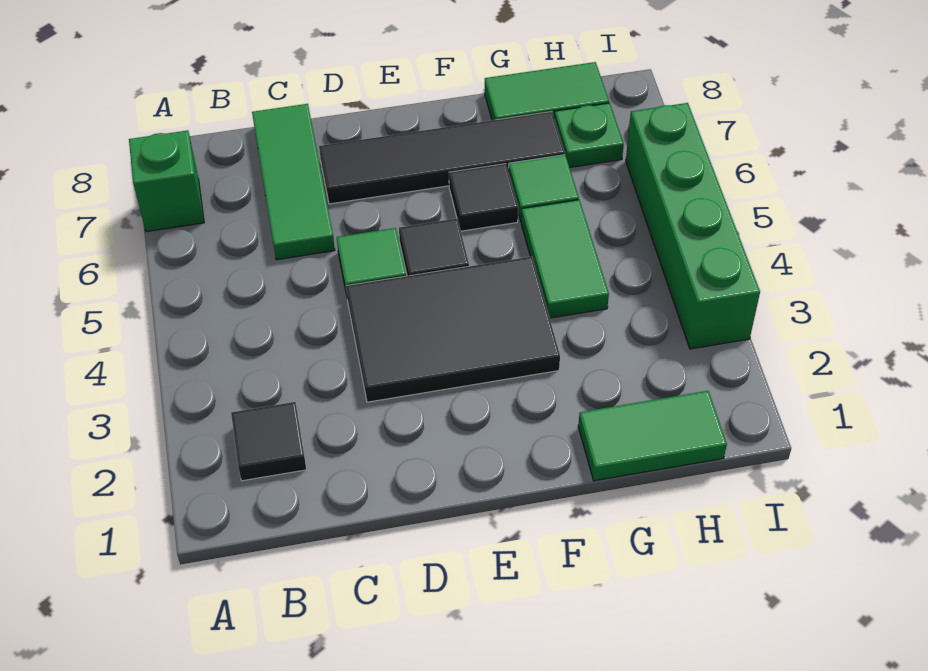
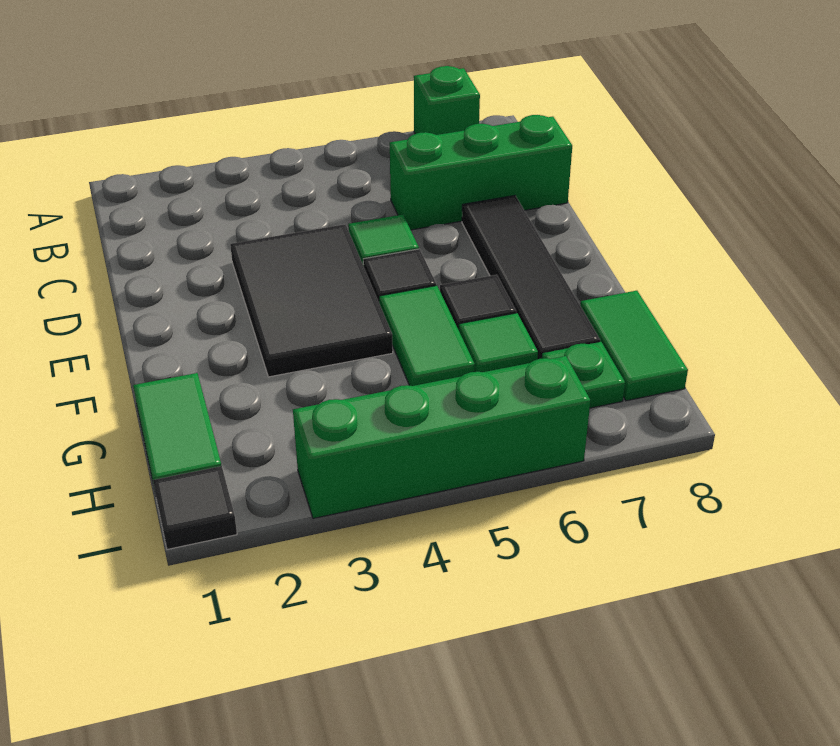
black tile B2 level 1 -> black tile I1 level 1
green tile C6:C8 level 1 -> green brick C6:C8 level 1
green tile G4:G5 level 1 -> green tile F5:G5 level 1

